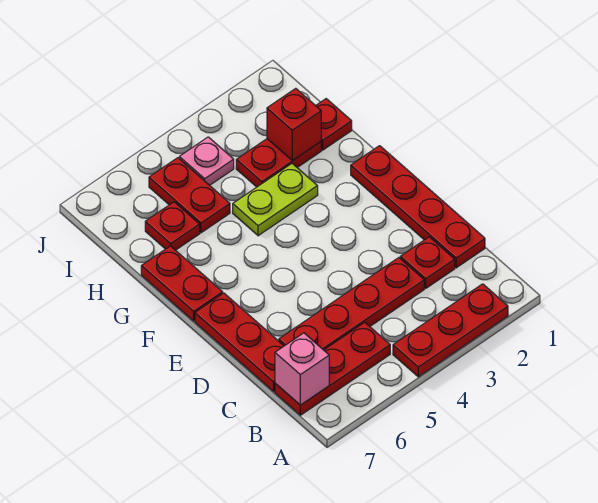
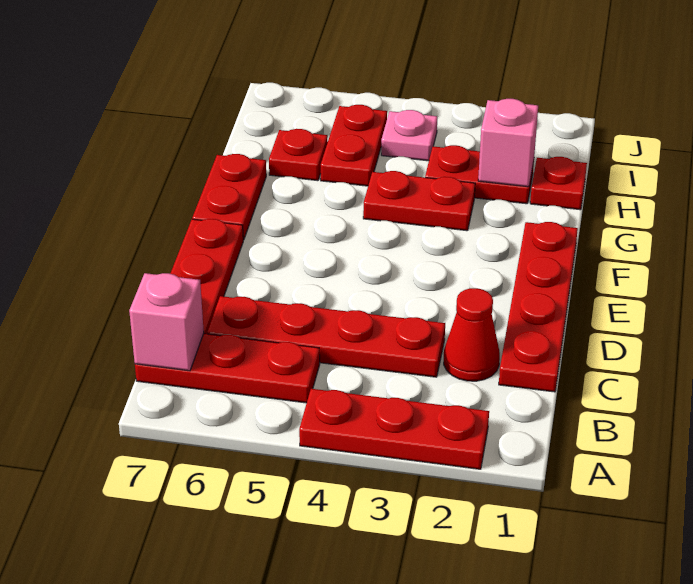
red plate C2 level 1 -> red cone C2 level 1
lime plate G3:G4 level 1 -> red plate G3:G4 level 1
red brick H2 level 2 -> pink brick H2 level 2

